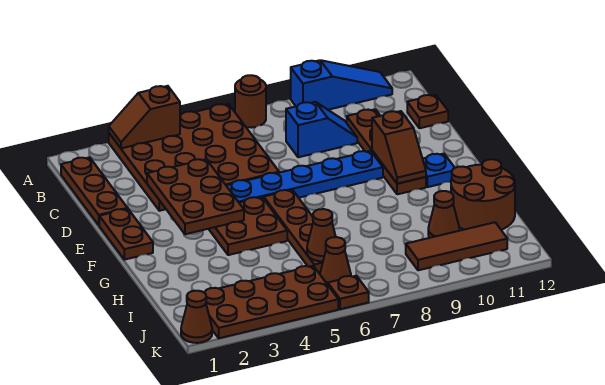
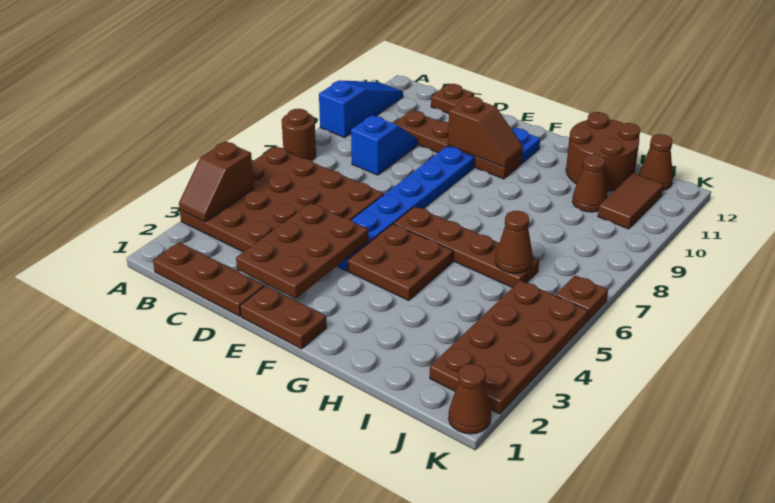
brown plate D3:F4 level 2 -> brown plate D2:E4 level 2
brown cone J6 level 1 -> brown cone J12 level 1
brown tile J9:J11 level 1 -> brown tile J10:J11 level 1

